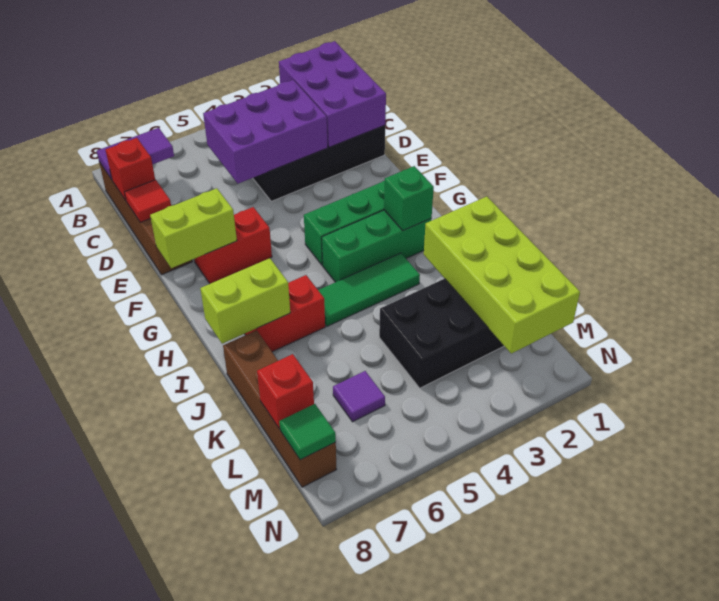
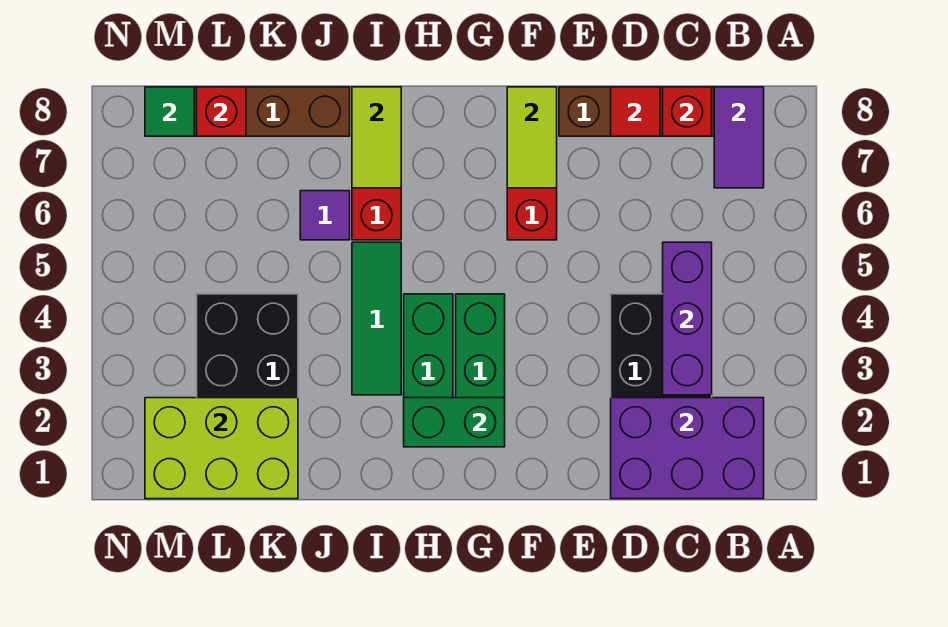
purple brick C3:D5 level 2 -> purple brick C3:C5 level 2
lime brick F7:F8 level 2 -> lime tile F7:F8 level 2
green brick H2 level 2 -> green brick G2:H2 level 2
lime brick I7:I8 level 2 -> lime tile I7:I8 level 2
lime brick J1:M2 level 2 -> lime brick K1:M2 level 2
purple tile L6 level 1 -> purple tile J6 level 1

